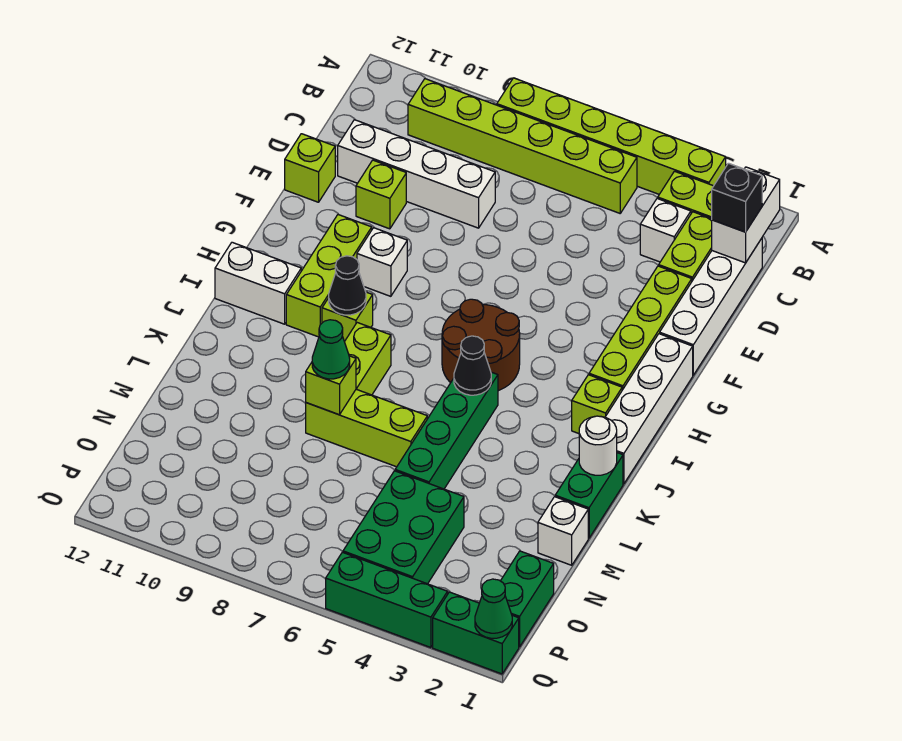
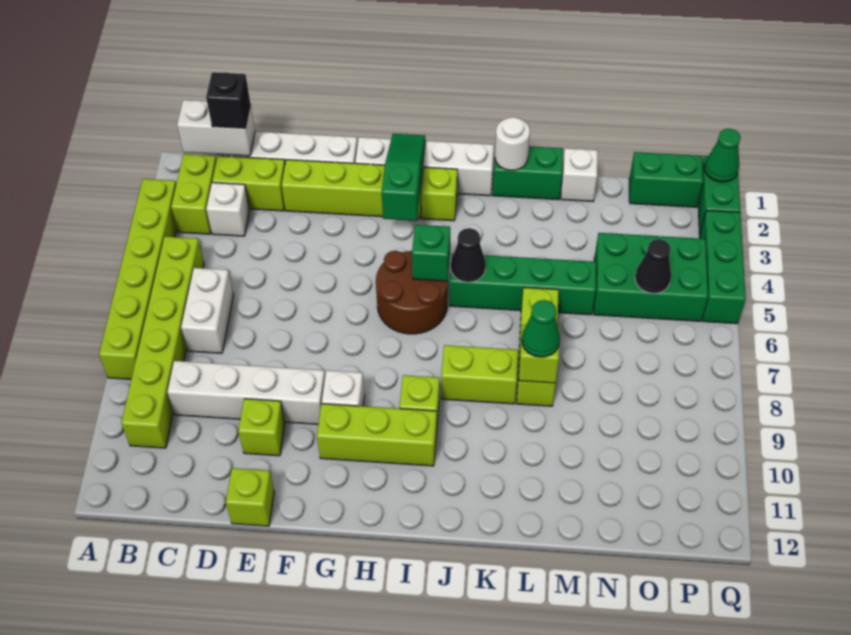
white brick D8:D11 level 1 -> white brick C9:F9 level 1
none -> green slope H1:H3 level 2 top 3
none -> green brick I5 level 2
black cone I9 level 2 -> black cone O5 level 2
white brick I11:I12 level 1 -> white brick C6:C7 level 1

